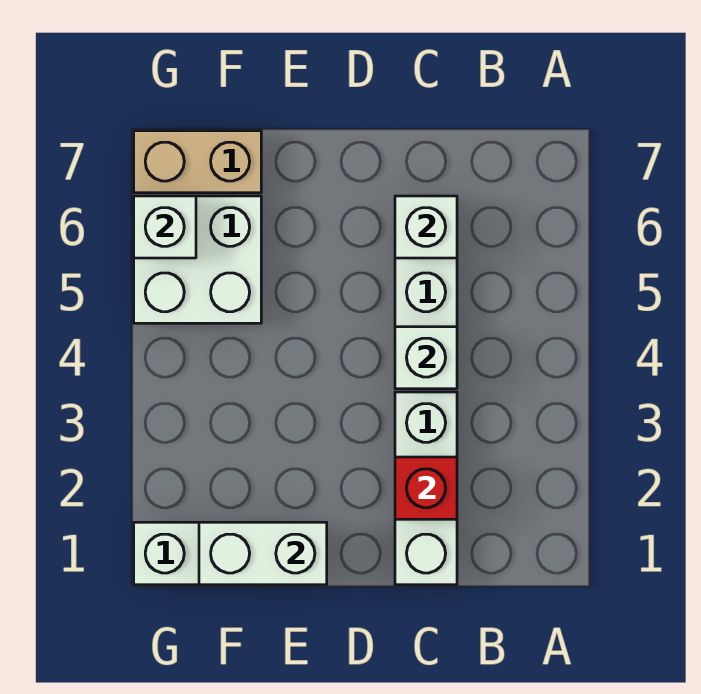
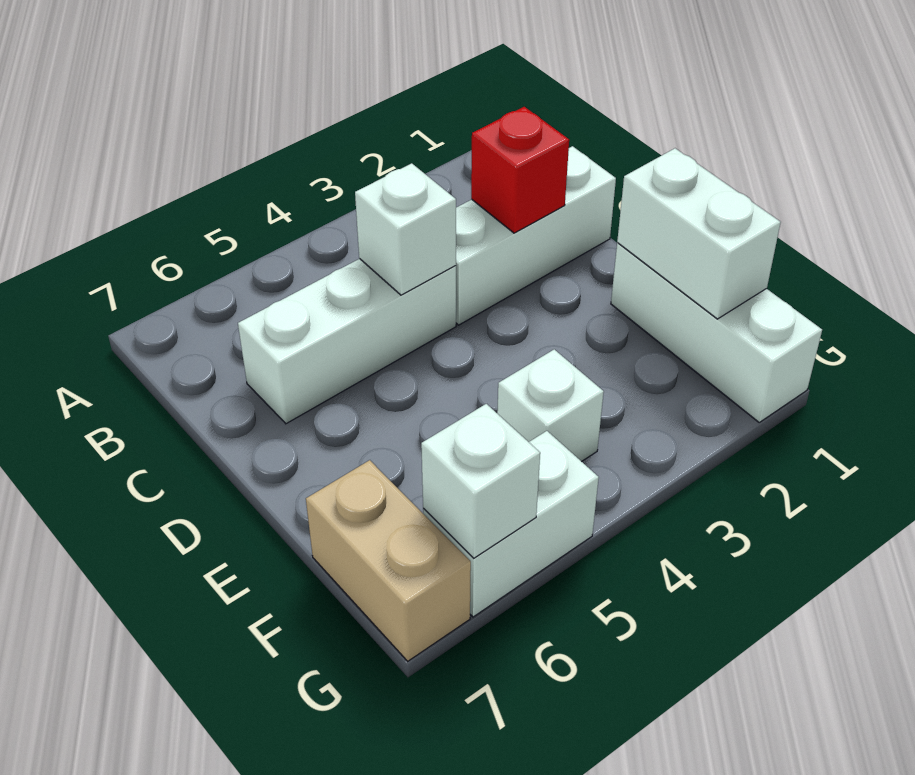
white brick C6 level 2 -> white brick F4 level 1
white brick F5:G6 level 1 -> white brick G5:G6 level 1

